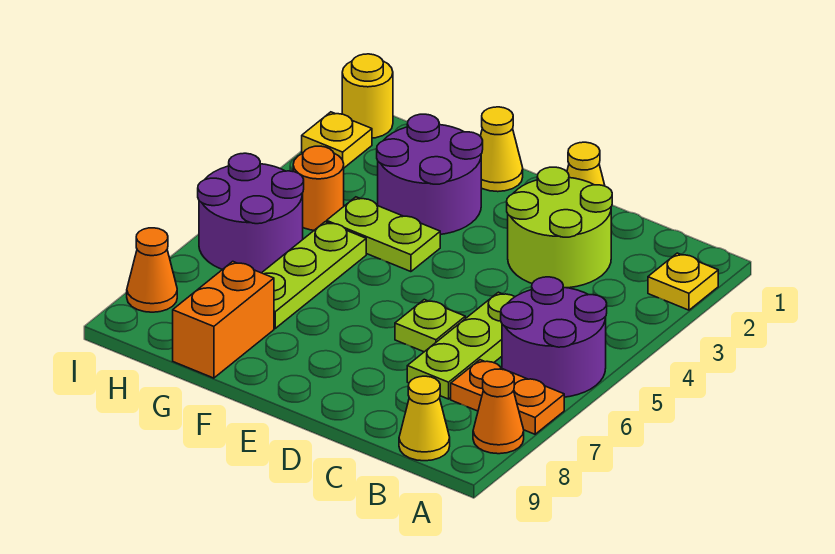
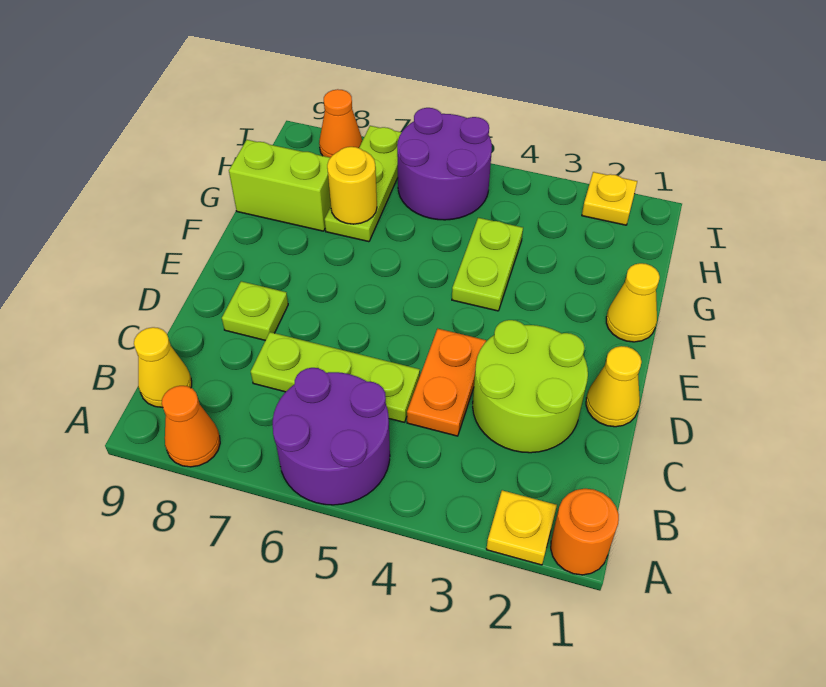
orange plate A7:B7 level 1 -> orange plate C4:D4 level 1
lime plate D6 level 1 -> lime plate D8 level 1
purple round brick F2:G3 level 1 -> none
lime plate G5:G7 level 1 -> lime plate G7:I7 level 1
orange brick G8:G9 level 1 -> lime brick G8:G9 level 1
orange round brick H4 level 1 -> orange round brick A1 level 1
yellow round brick I1 level 1 -> yellow round brick G7 level 2

